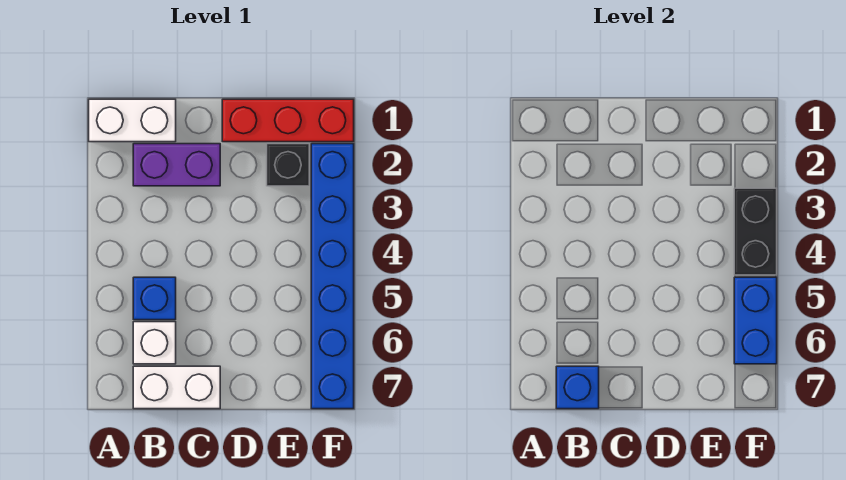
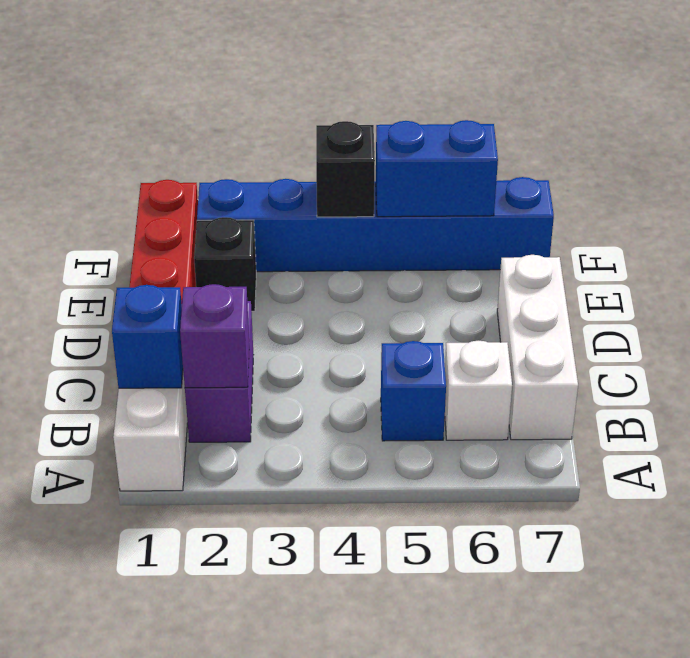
none -> purple brick B2 level 2
white brick B7:C7 level 1 -> white brick B7:D7 level 1
blue brick B7 level 2 -> blue brick B1 level 2
black brick F3:F4 level 2 -> black brick F4 level 2

